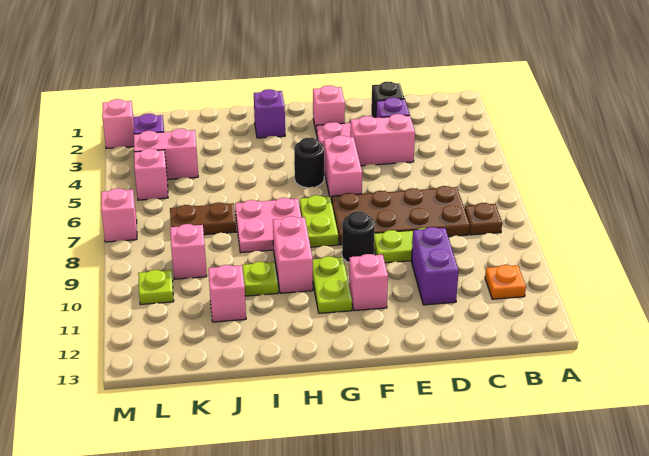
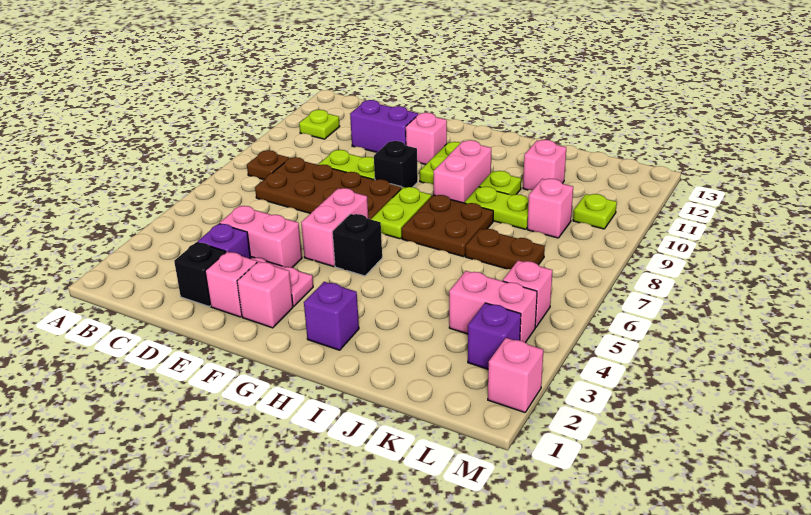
orange plate B11 level 1 -> lime plate B11 level 1
purple brick D10:D11 level 1 -> purple brick D11:E11 level 1
black round brick F9 level 1 -> black brick F9 level 1
black round brick G5 level 1 -> black brick G5 level 1
pink plate H7:I8 level 1 -> brown plate H7:I8 level 1
none -> lime plate I9:J9 level 1
pink brick M7 level 1 -> pink brick E2 level 1

